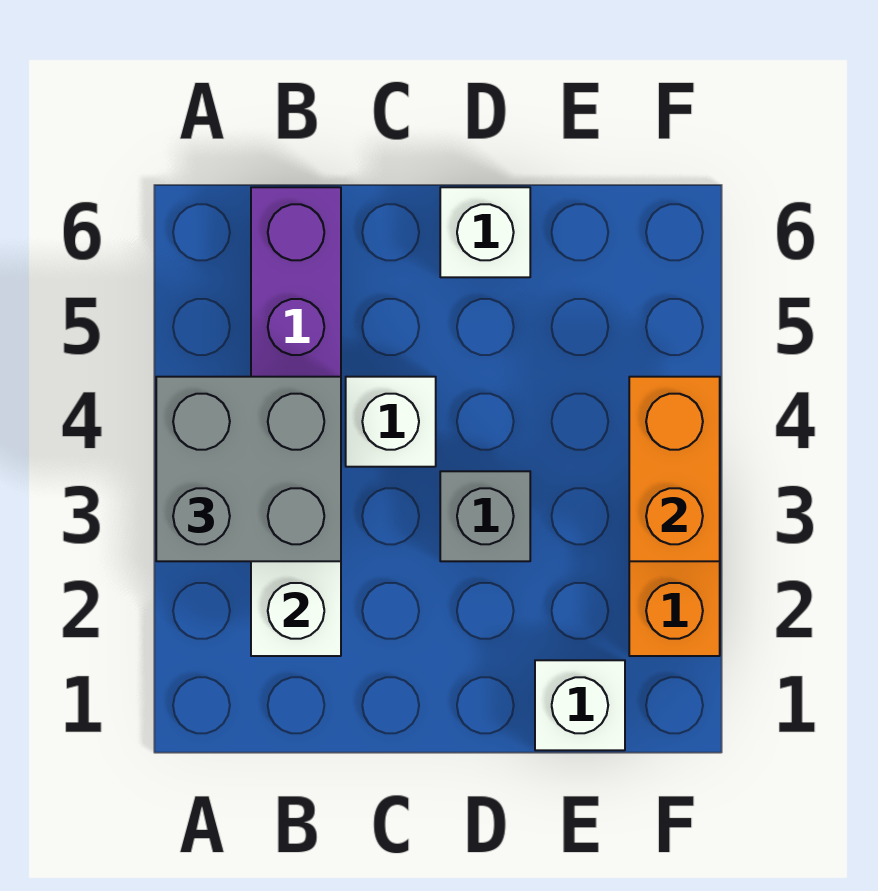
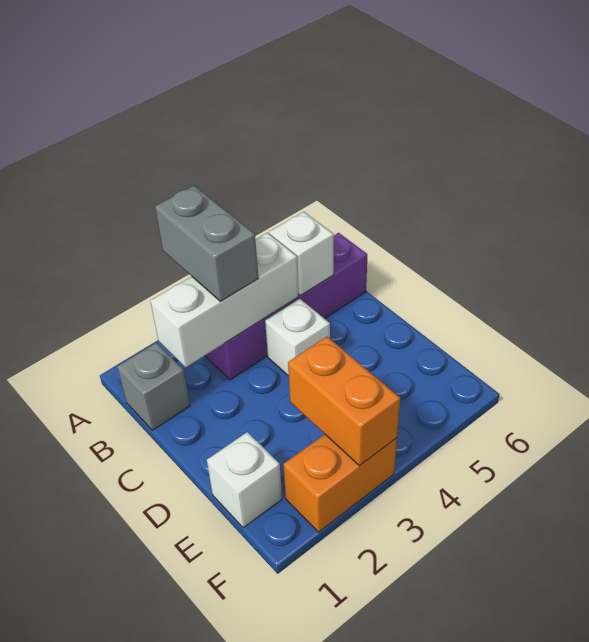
grey brick A3:B4 level 3 -> grey brick A3:B3 level 3
grey brick D3 level 1 -> grey brick B1 level 1
white brick D6 level 1 -> white brick B5 level 2
orange brick F3:F4 level 2 -> orange brick E3:F3 level 2

